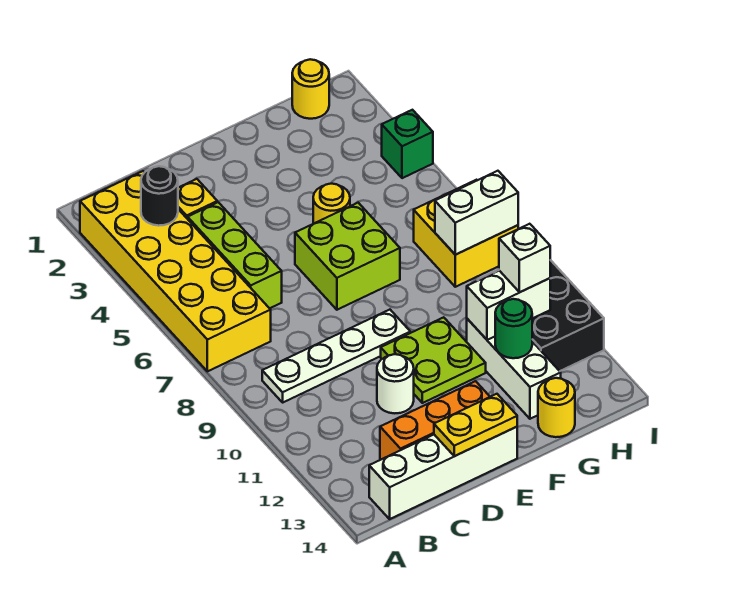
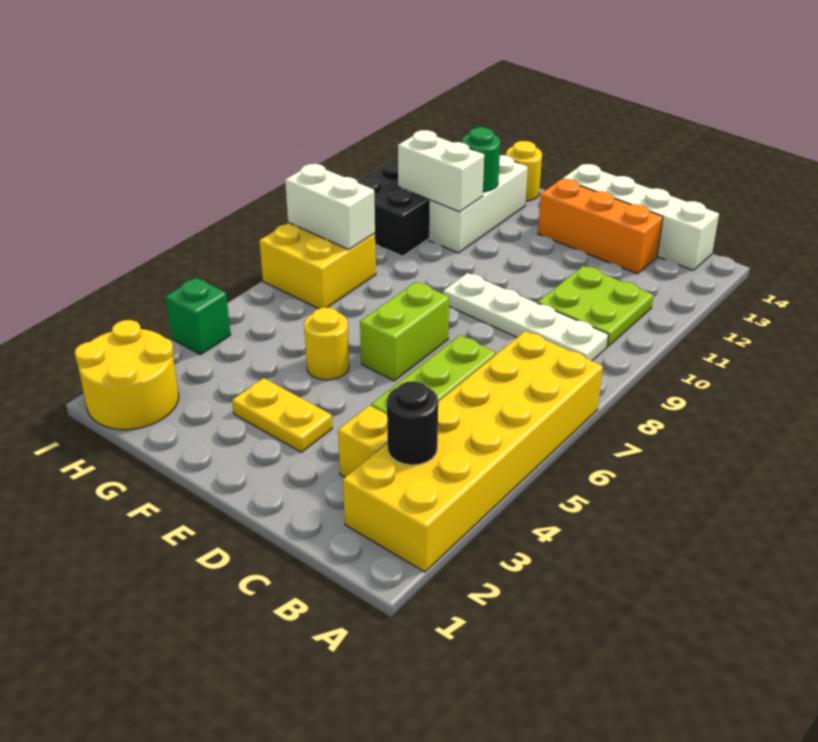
white round brick D11 level 1 -> none
yellow plate D14:E14 level 2 -> yellow plate E3:F3 level 1
lime brick E6:F7 level 1 -> lime brick E6:E7 level 1
lime plate E10:F11 level 1 -> lime plate B10:C11 level 1
yellow round brick H1 level 1 -> yellow round brick H1:I2 level 1
white brick H11 level 3 -> none

